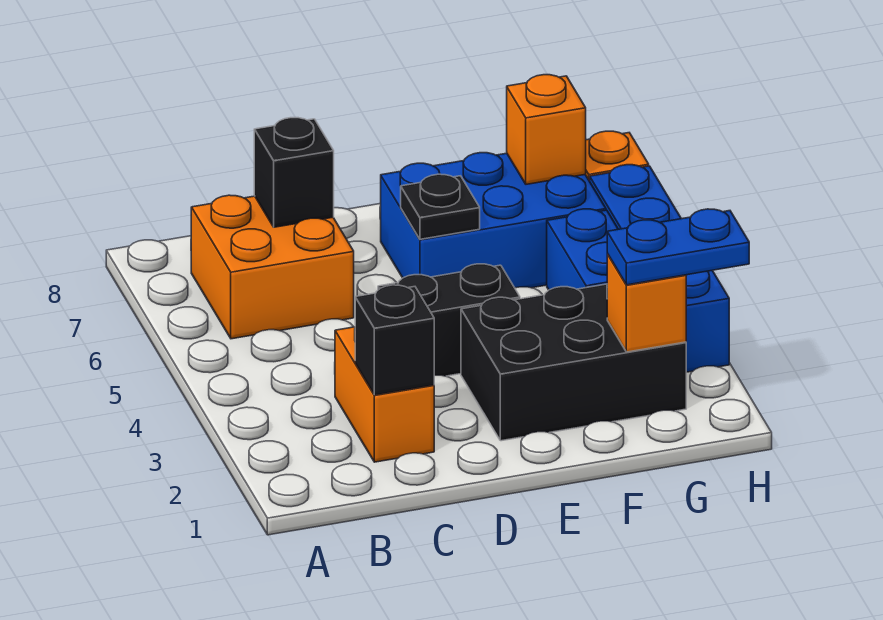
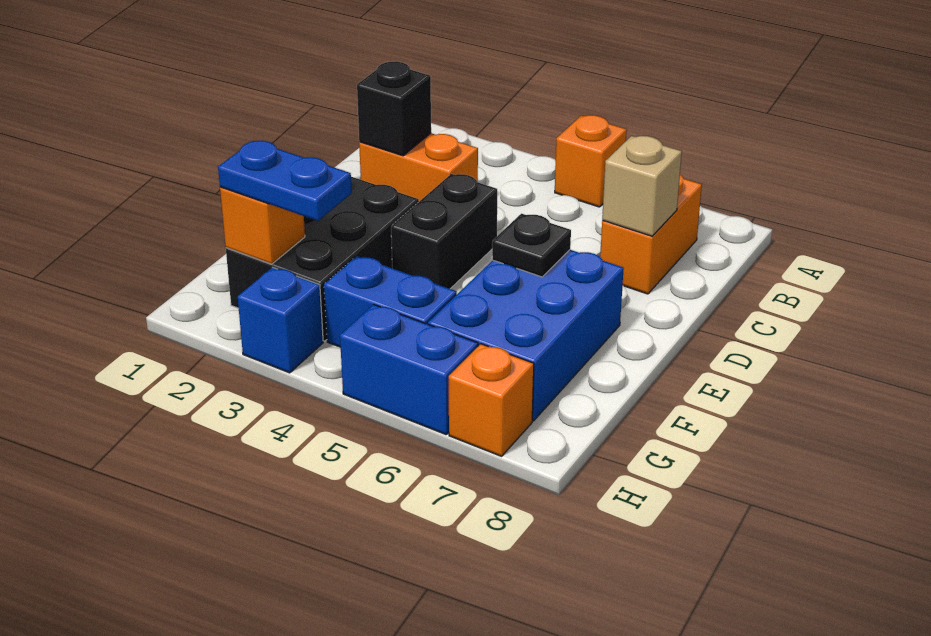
orange brick B6:C7 level 1 -> orange brick B7:C7 level 1
black brick C7 level 2 -> tan brick C7 level 2
blue plate G2:H2 level 3 -> blue plate G2:G3 level 3
orange brick G7 level 2 -> orange brick A5 level 1

